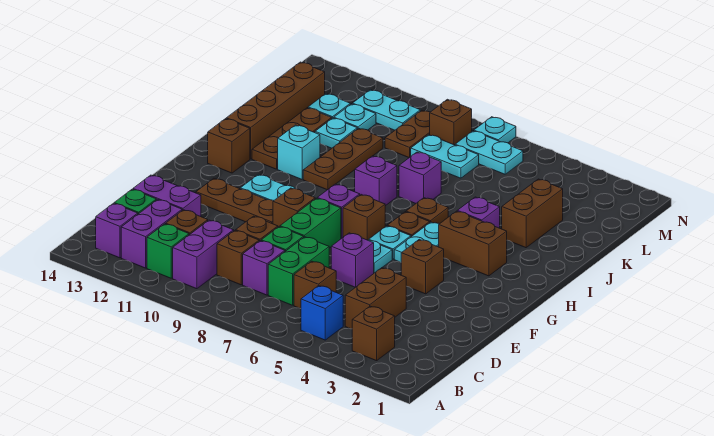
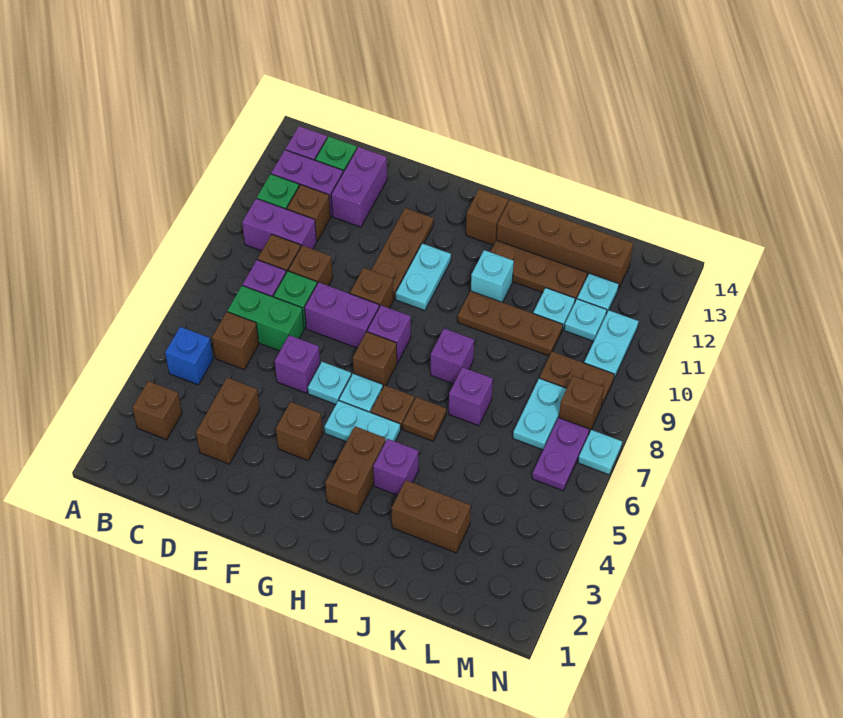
brown brick C4:D4 level 1 -> brown brick D3:D4 level 1
green brick E8:F8 level 1 -> purple brick E8:F8 level 1
cyan plate M6:M7 level 1 -> purple plate M6:M7 level 1

